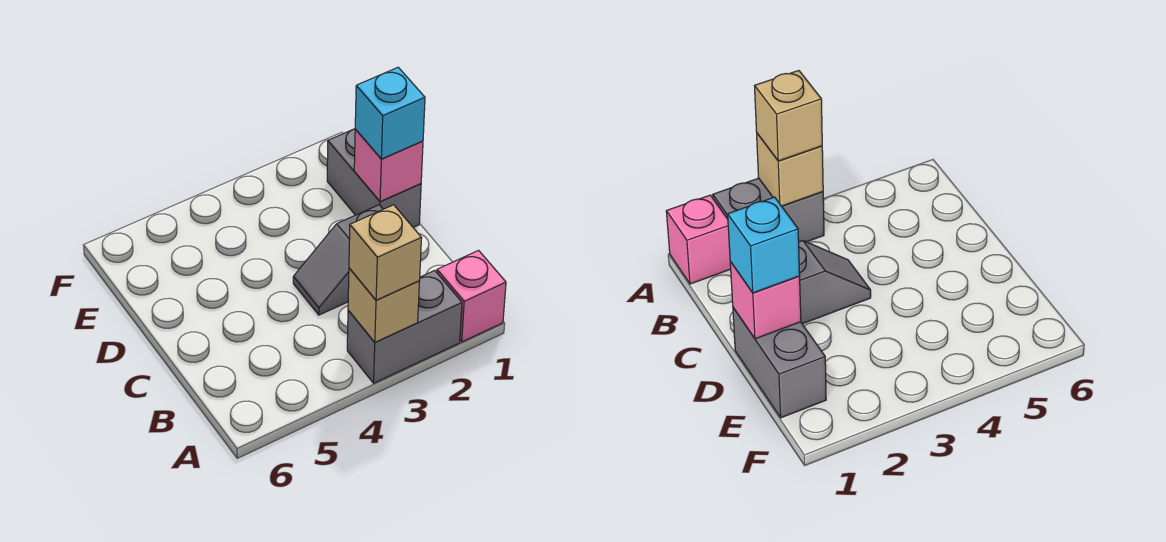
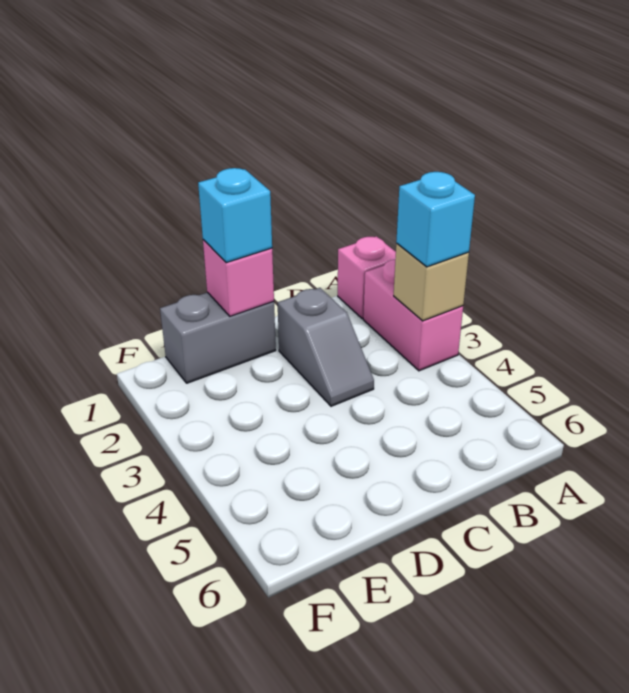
grey brick A2:A3 level 1 -> pink brick A2:A3 level 1
tan brick A3 level 3 -> cyan brick A3 level 3

